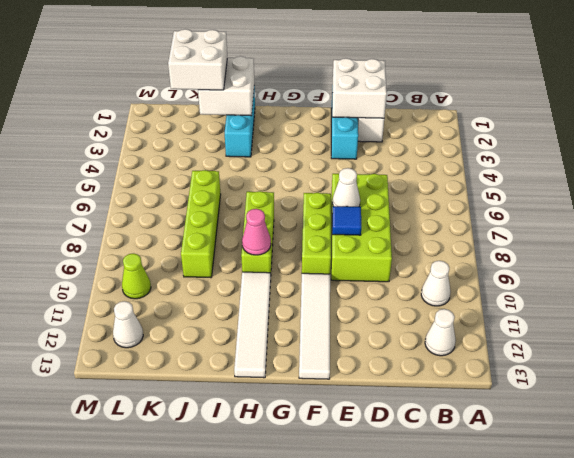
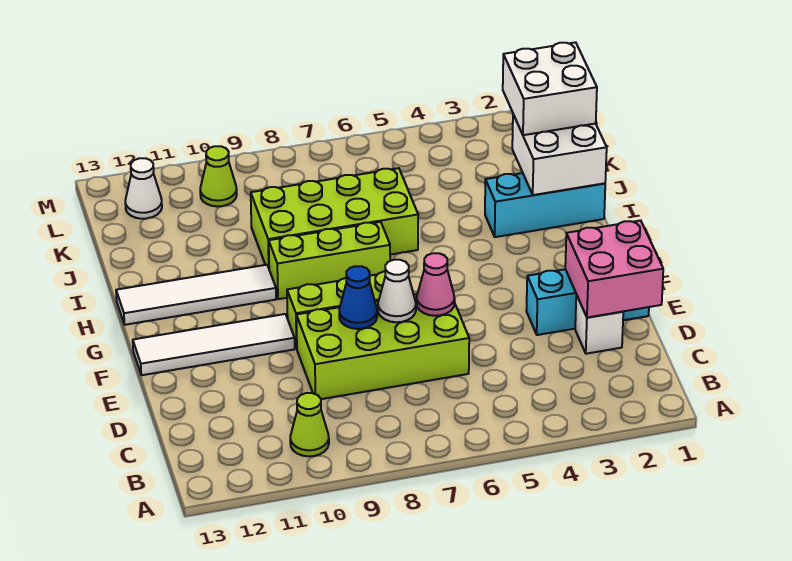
white cone B10 level 1 -> lime cone B10 level 1
white cone B12 level 1 -> none
white brick D1:E2 level 2 -> pink brick D1:E2 level 2
blue tile E8 level 2 -> blue cone E8 level 2
pink cone H9 level 2 -> pink cone E6 level 2
lime brick J6:J9 level 1 -> lime brick I6:J9 level 1

